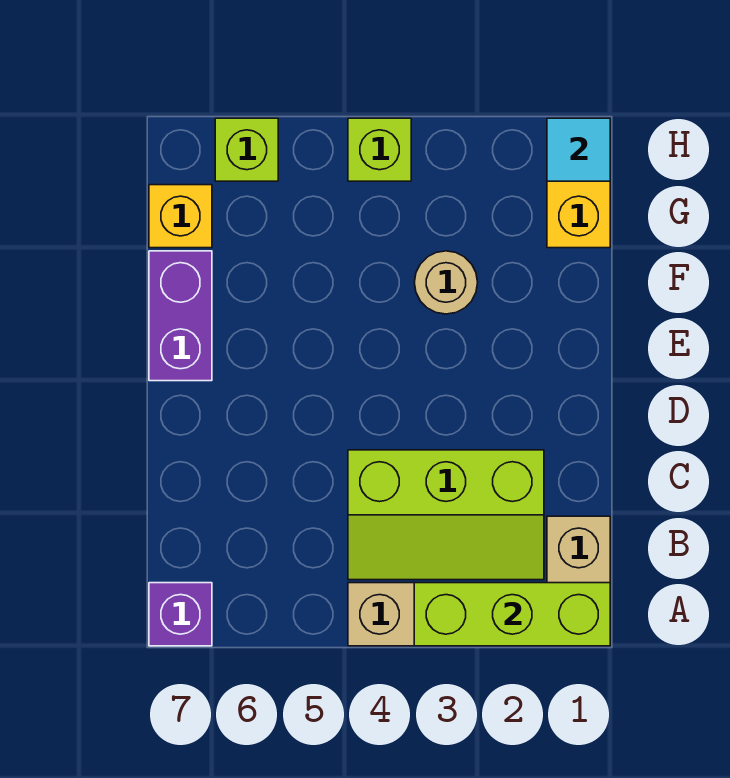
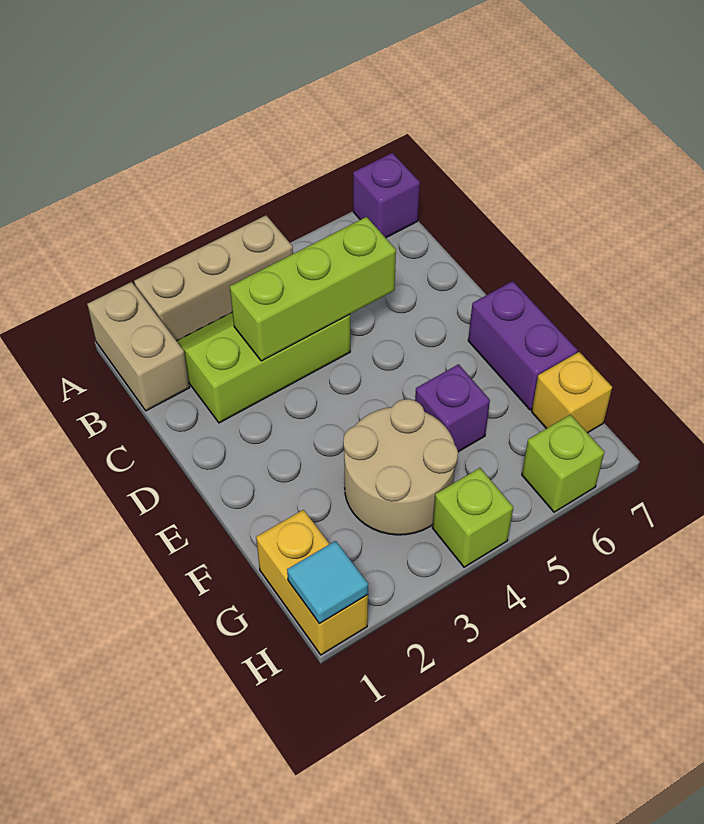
lime brick A1:A3 level 2 -> lime brick C3:C5 level 2
tan round brick F3 level 1 -> tan round brick F3:G4 level 1
none -> purple brick F5 level 1

